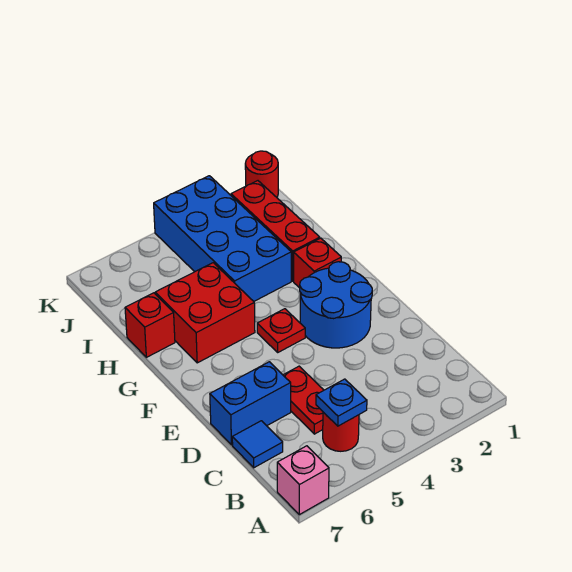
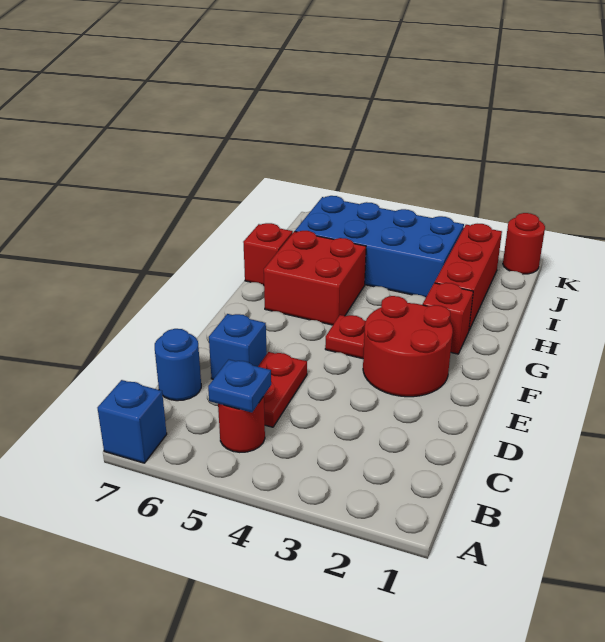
pink brick A7 level 1 -> blue brick A7 level 1
blue tile C7 level 1 -> blue round brick C7 level 1
blue brick D6:D7 level 1 -> blue brick D6 level 1
blue round brick E2:F3 level 1 -> red round brick E2:F3 level 1
blue brick H3:K4 level 1 -> blue brick I3:J6 level 1

